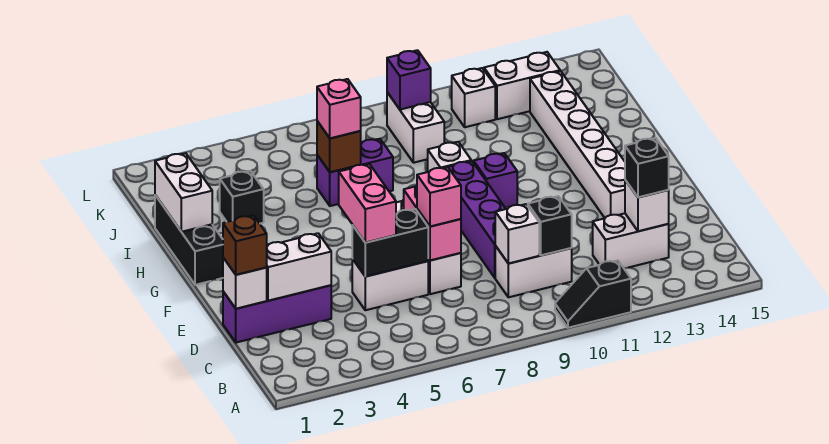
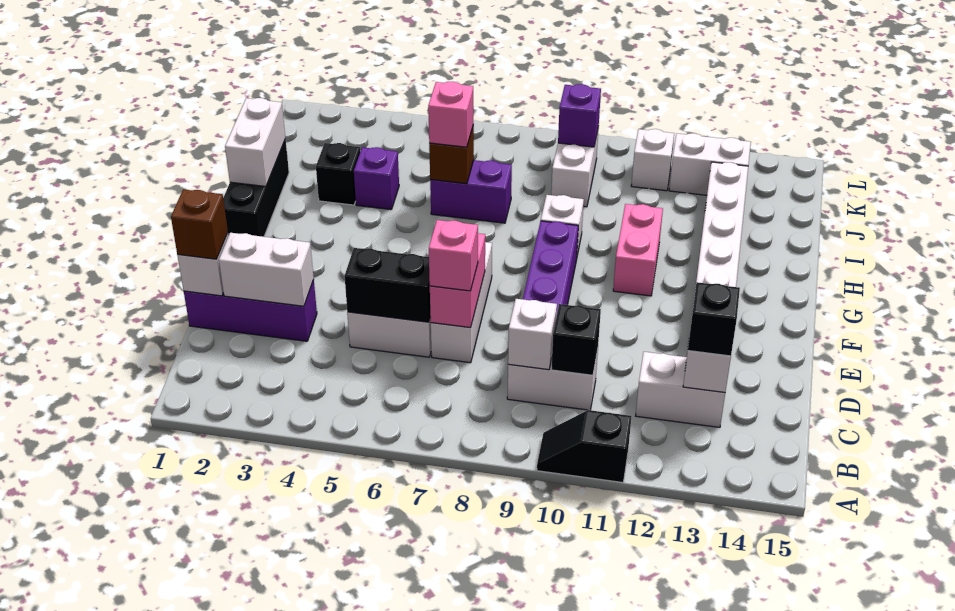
pink brick D5:E5 level 3 -> pink brick G11:H11 level 1
purple brick G10 level 1 -> purple brick I4 level 1

